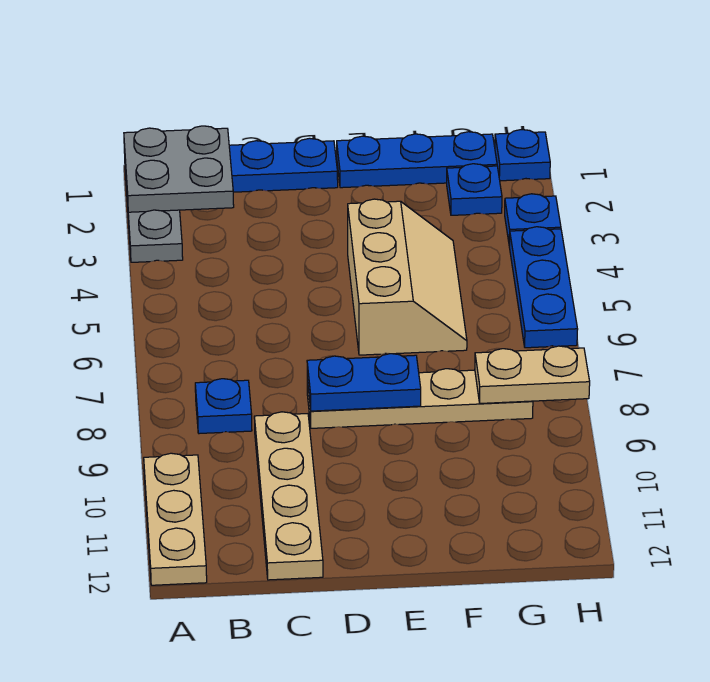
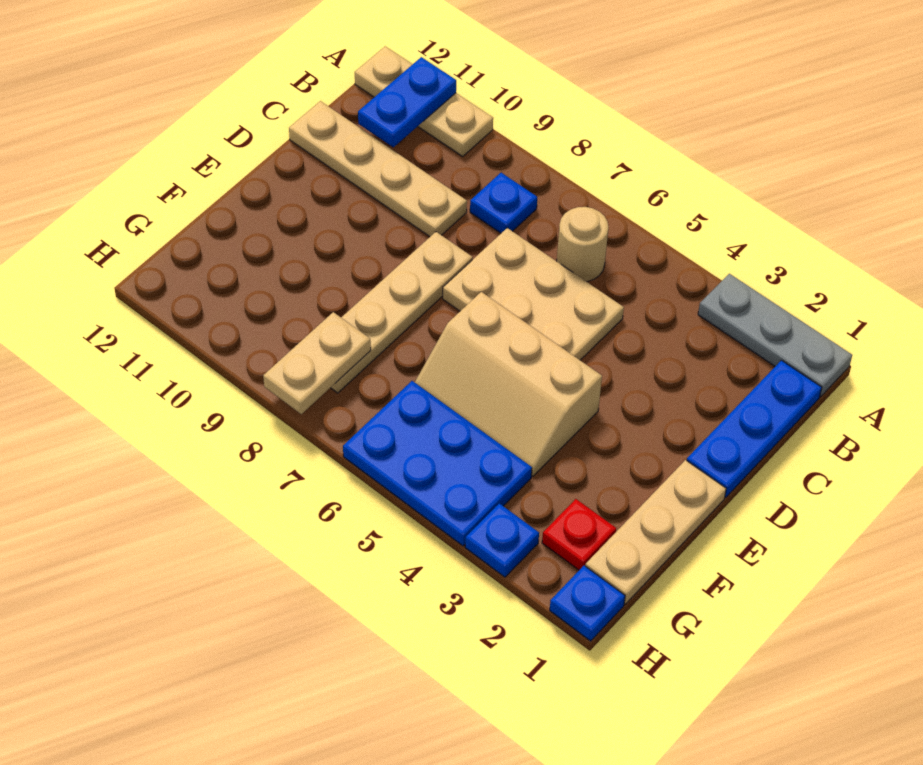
grey plate A1:B2 level 2 -> none
none -> tan round brick B6 level 1
none -> tan plate C5:D7 level 1
blue plate D8:E8 level 2 -> blue plate A11:B11 level 2
blue plate E1:G1 level 1 -> tan plate E1:G1 level 1
blue plate G2 level 1 -> red plate G2 level 1
blue plate H4:H6 level 1 -> blue plate G4:H6 level 1

